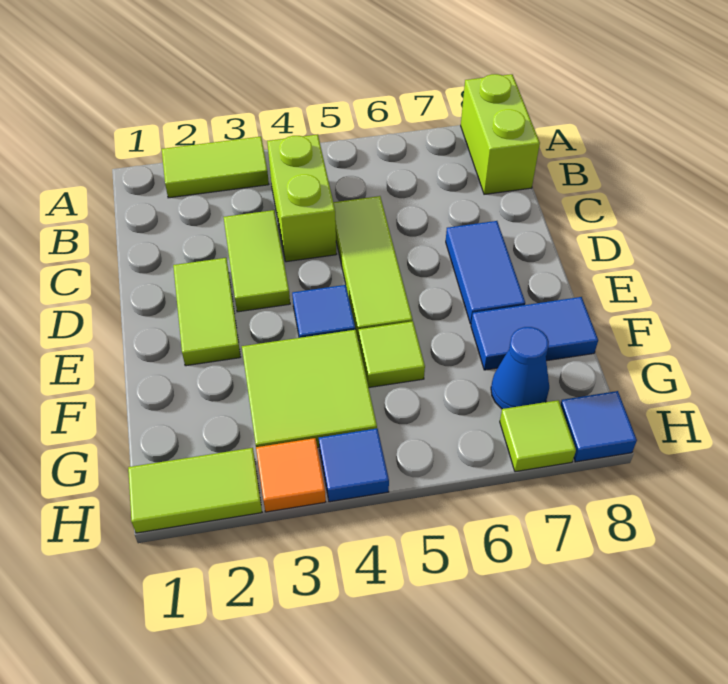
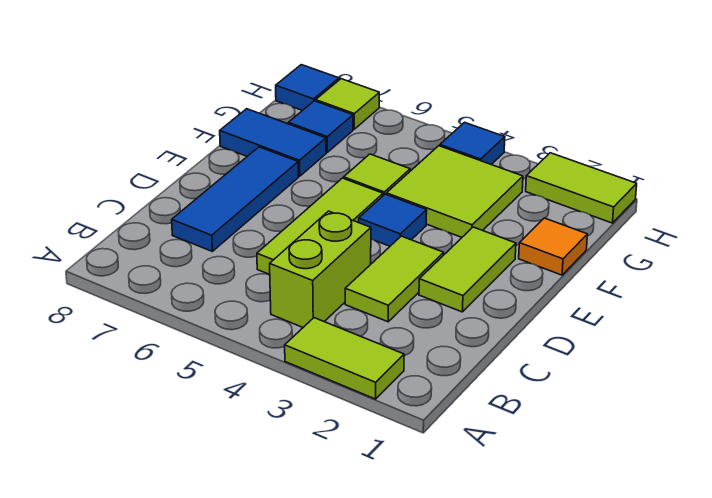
lime brick A8:B8 level 1 -> none
blue tile D7:E7 level 1 -> blue tile C7:E7 level 1
blue cone G7 level 1 -> blue tile G7 level 1
orange tile H3 level 1 -> orange tile F1 level 1

